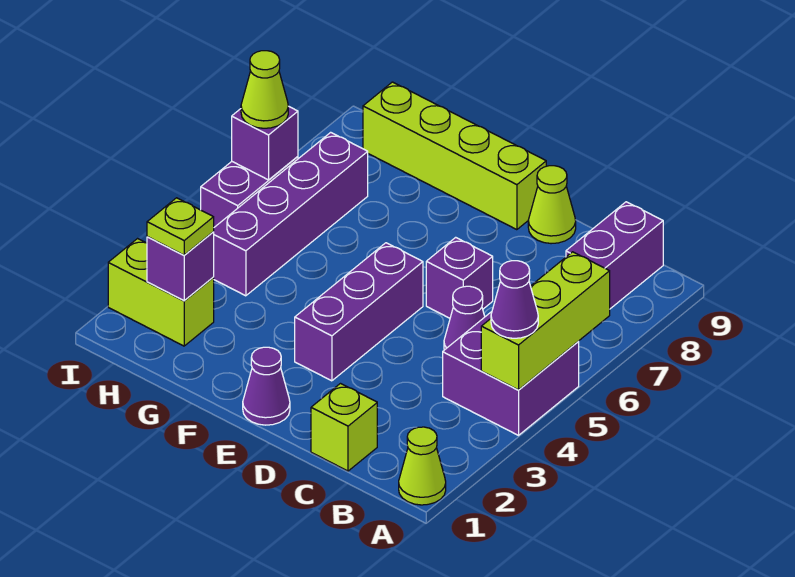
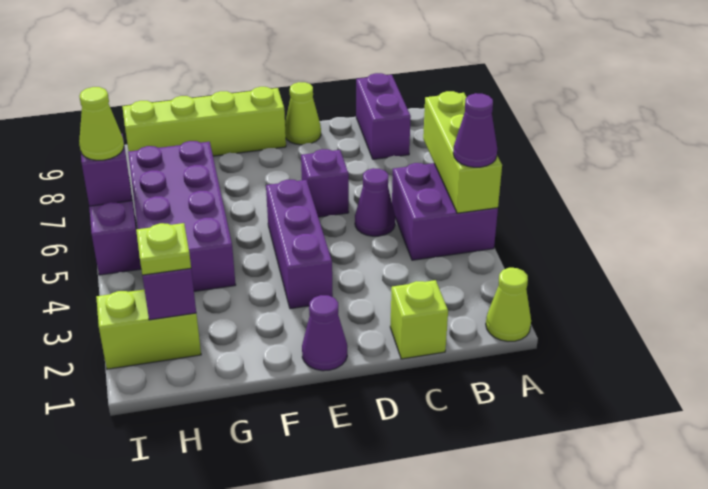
purple brick H4:H7 level 1 -> purple brick G4:H7 level 1

